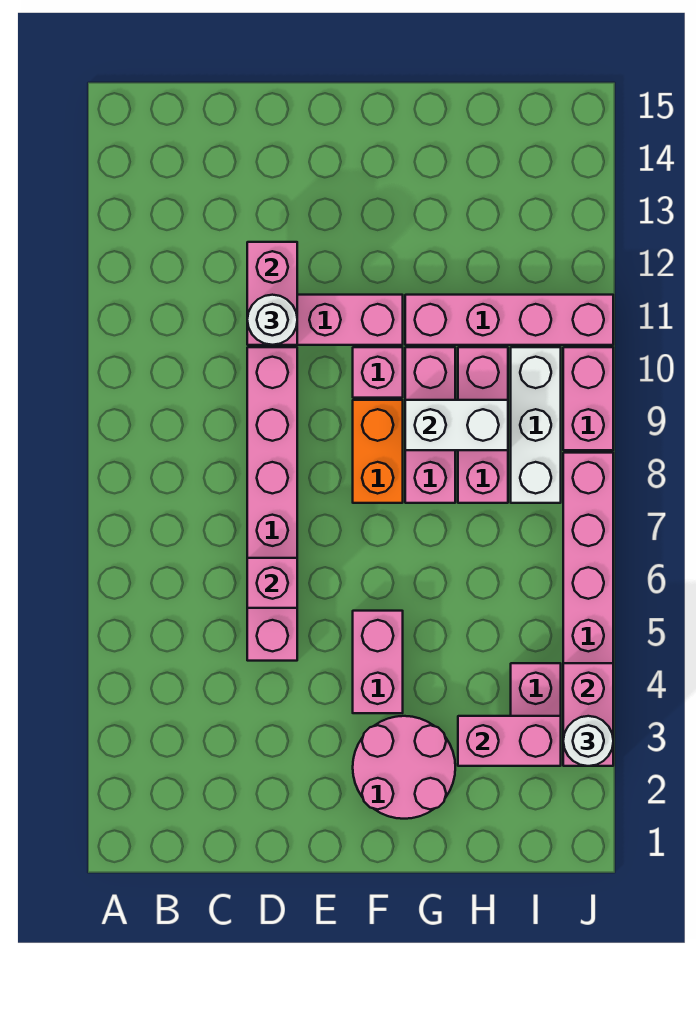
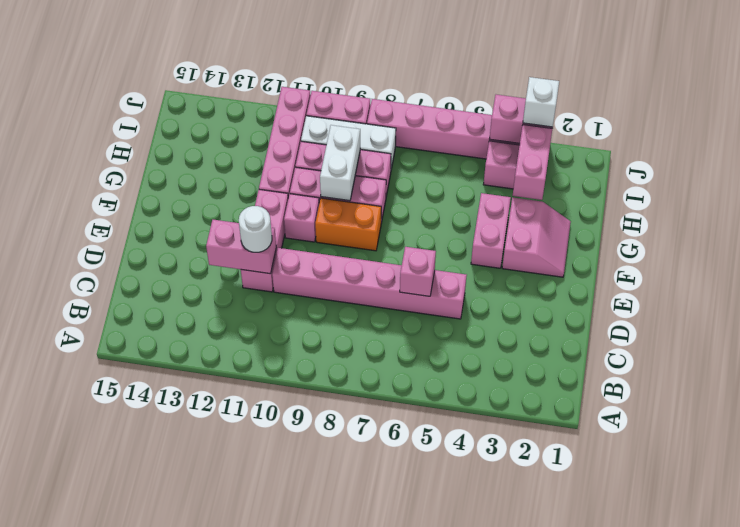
pink round brick F2:G3 level 1 -> pink slope F2:G3 level 1 top 3
pink brick F4:F5 level 1 -> pink brick F4:G4 level 1
white round brick J3 level 3 -> white brick J3 level 3

